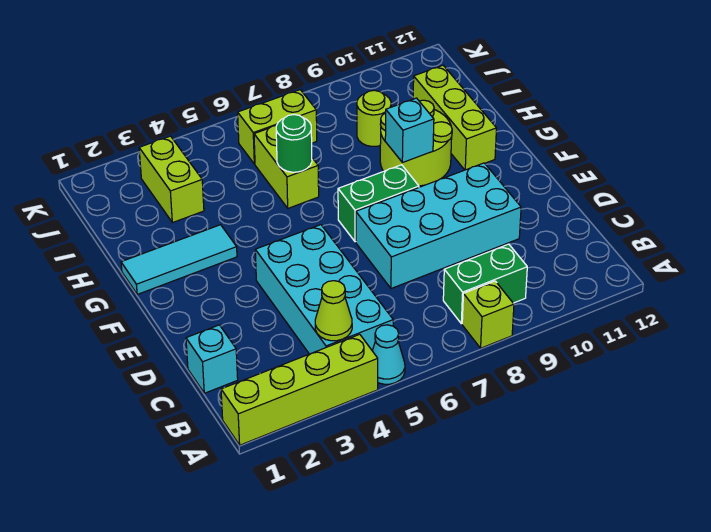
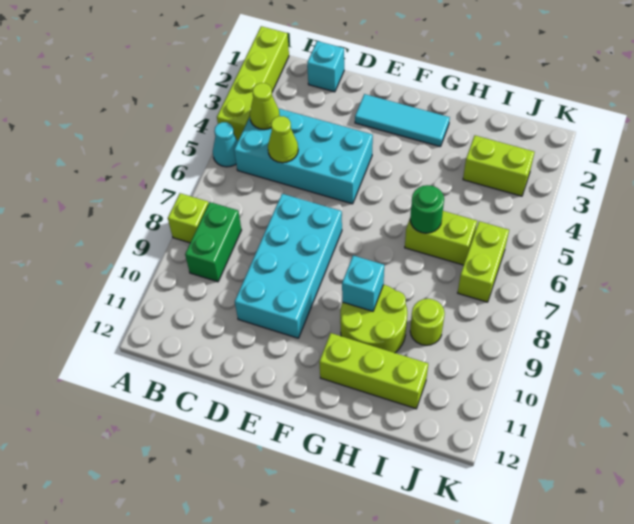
none -> lime cone C5 level 2
green brick F7:F8 level 1 -> none
cyan tile G1:G3 level 1 -> cyan tile E2:G2 level 1

